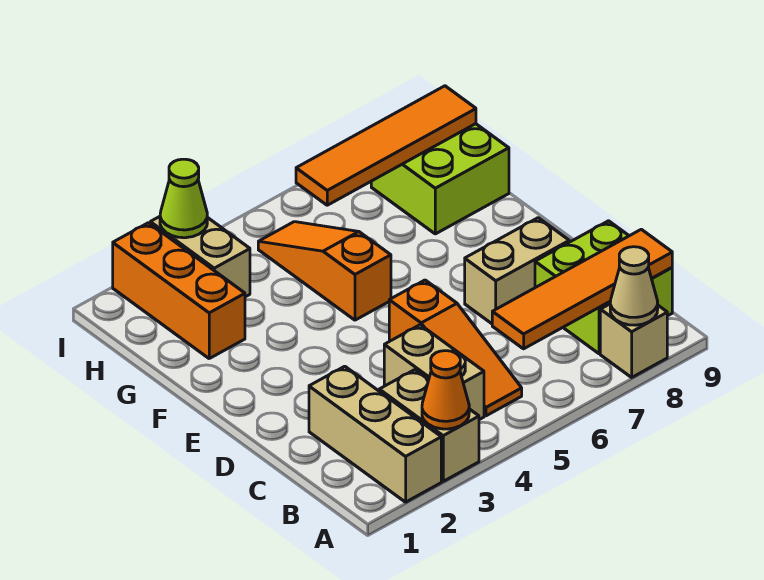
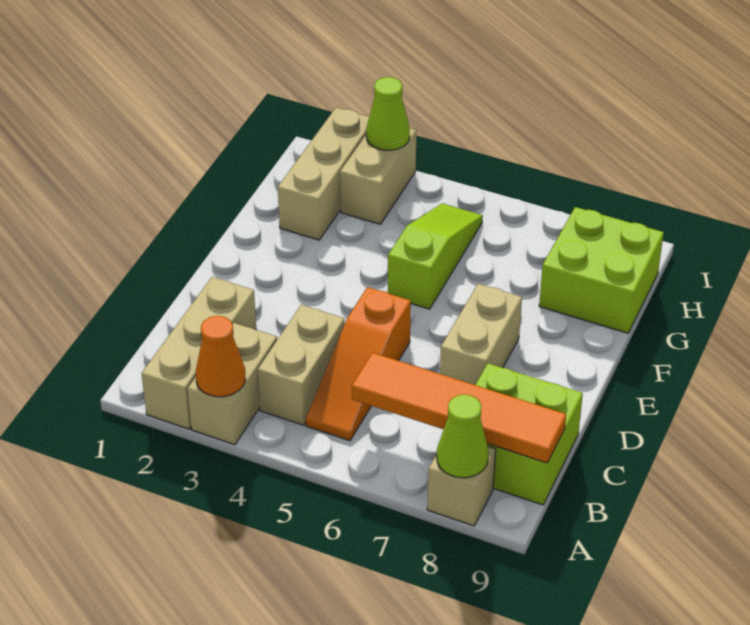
tan cone A8 level 2 -> lime cone A8 level 2
tan brick D7:D8 level 1 -> tan brick D7:E7 level 1
orange slope F5:H5 level 1 top F -> lime slope F5:H5 level 1 top F
orange brick G2:I2 level 1 -> tan brick G2:I2 level 1
orange tile H6:H9 level 2 -> none

